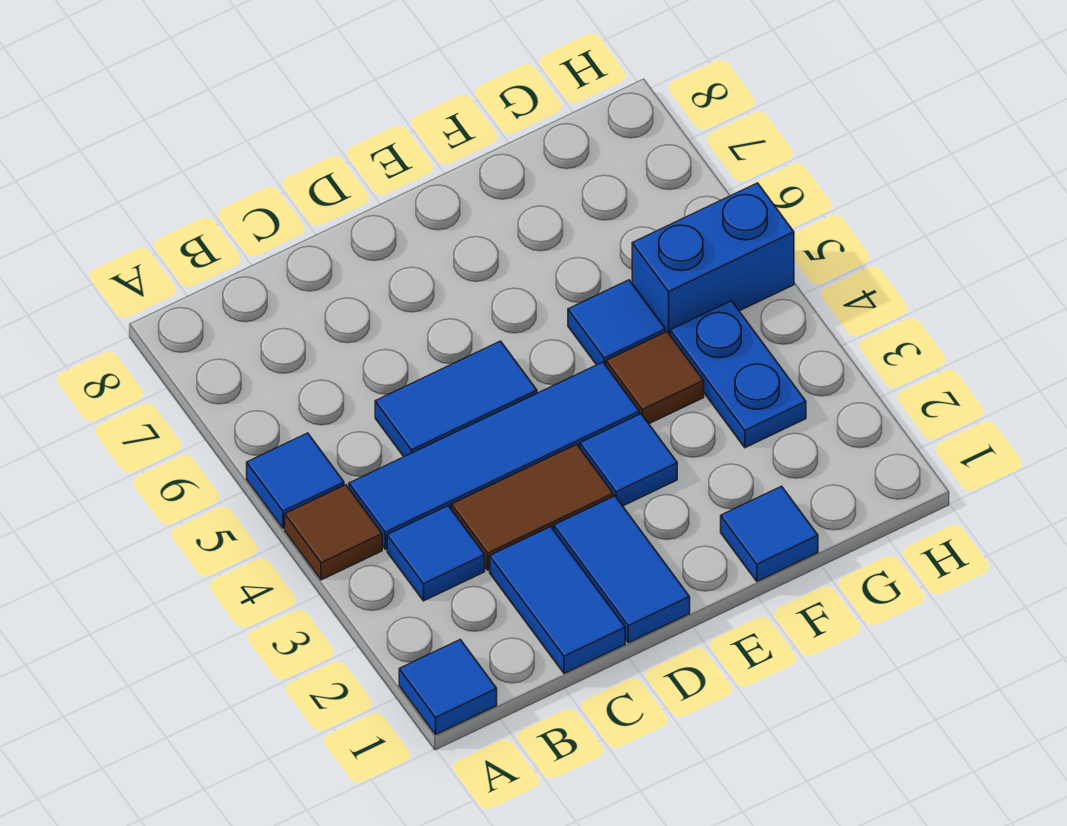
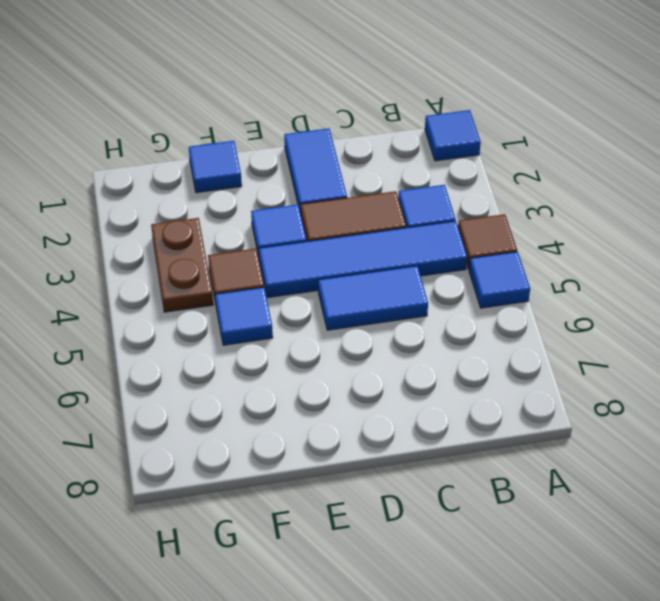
blue tile C1:C2 level 1 -> none
blue plate G3:G4 level 1 -> brown plate G3:G4 level 1
blue brick G5:H5 level 1 -> none

